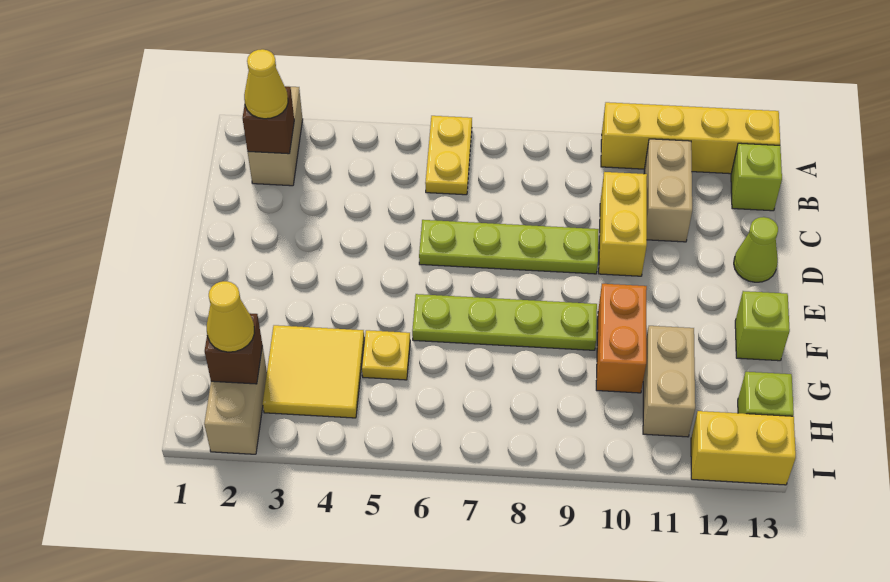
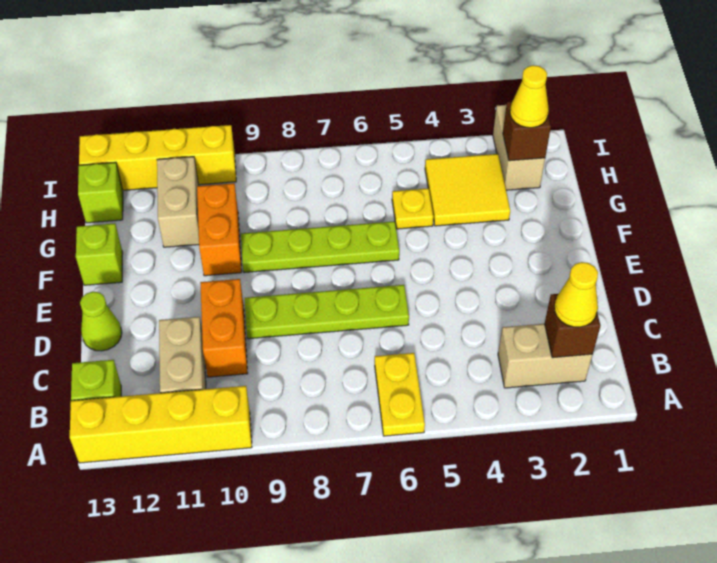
tan brick A2:B2 level 1 -> tan brick B2:B3 level 1
yellow brick C10:D10 level 1 -> orange brick C10:D10 level 1
yellow brick I12:I13 level 1 -> yellow brick I10:I13 level 1

